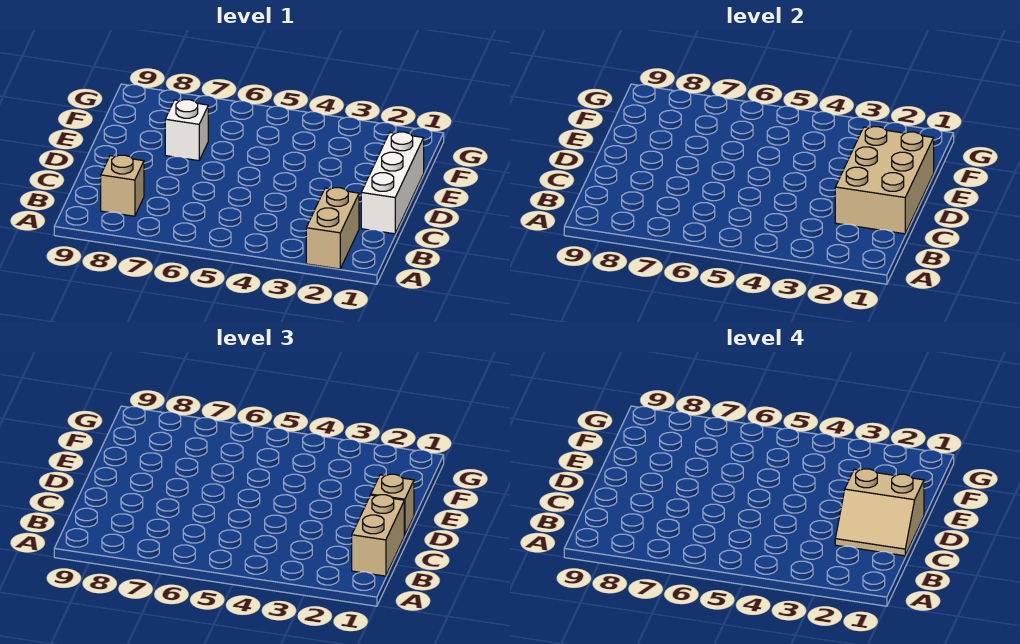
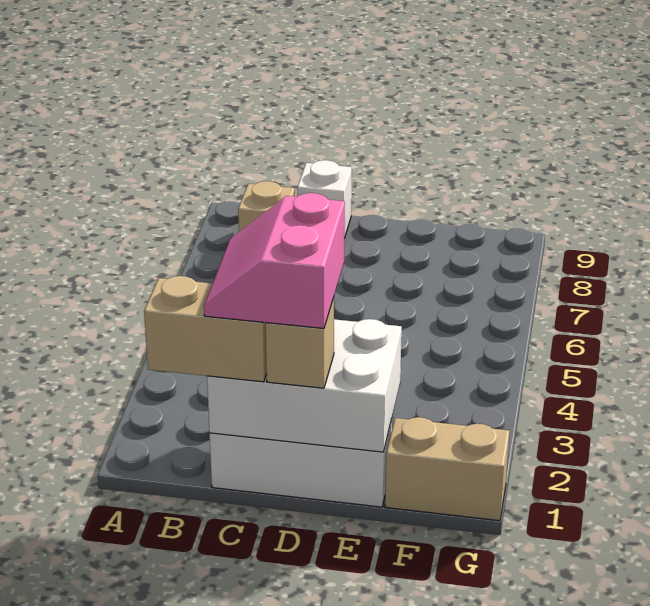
tan brick A2:B2 level 1 -> tan brick F1:G1 level 1
tan brick C1:E2 level 2 -> white brick C1:E2 level 2
tan slope C1:D2 level 4 top D -> pink slope C1:D2 level 4 top D
white brick E7 level 1 -> white brick C9 level 1

